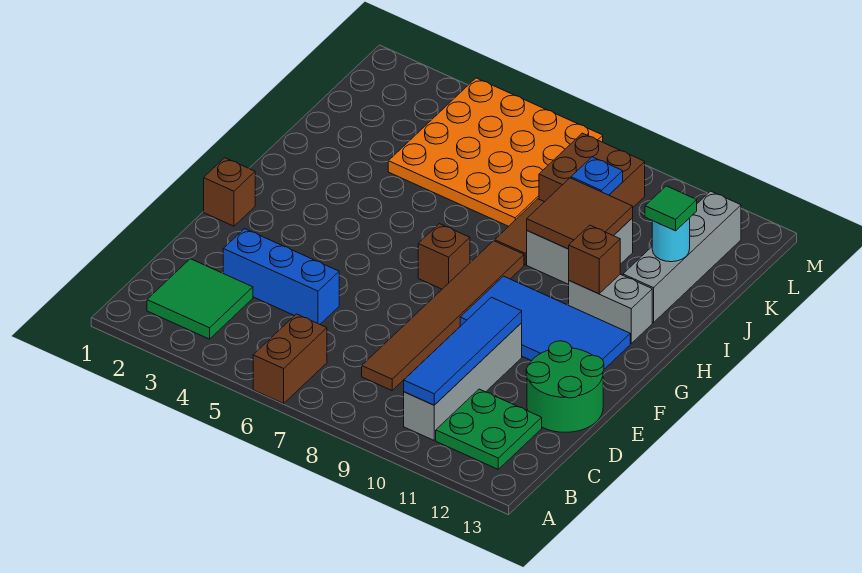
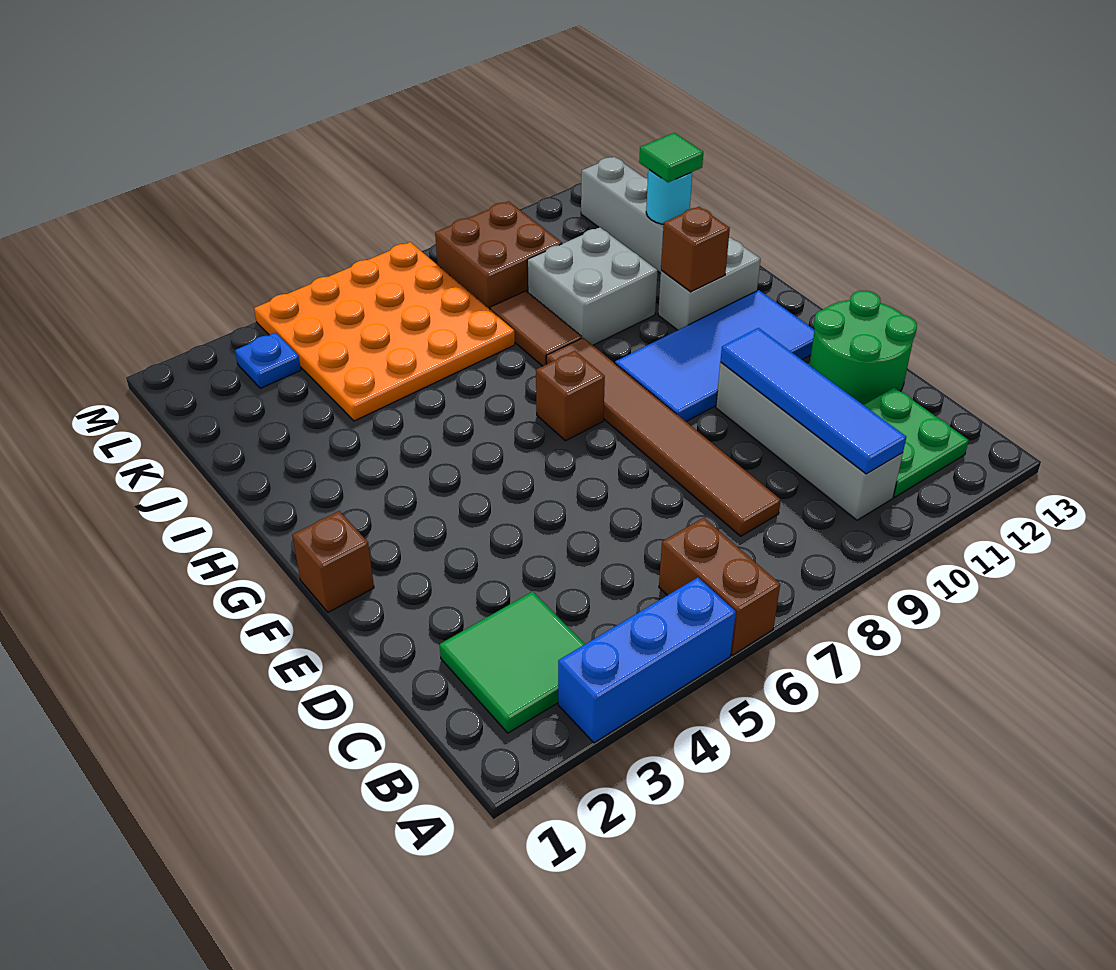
blue brick D3:D5 level 1 -> blue brick A3:A5 level 1
brown tile I9:J10 level 2 -> none
blue plate K9 level 2 -> blue plate L3 level 1

